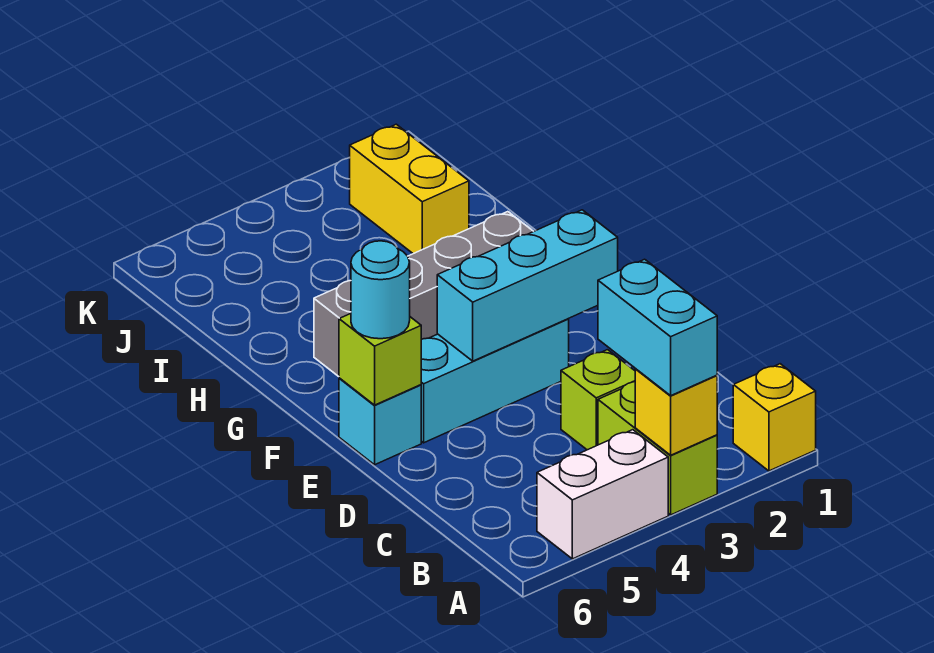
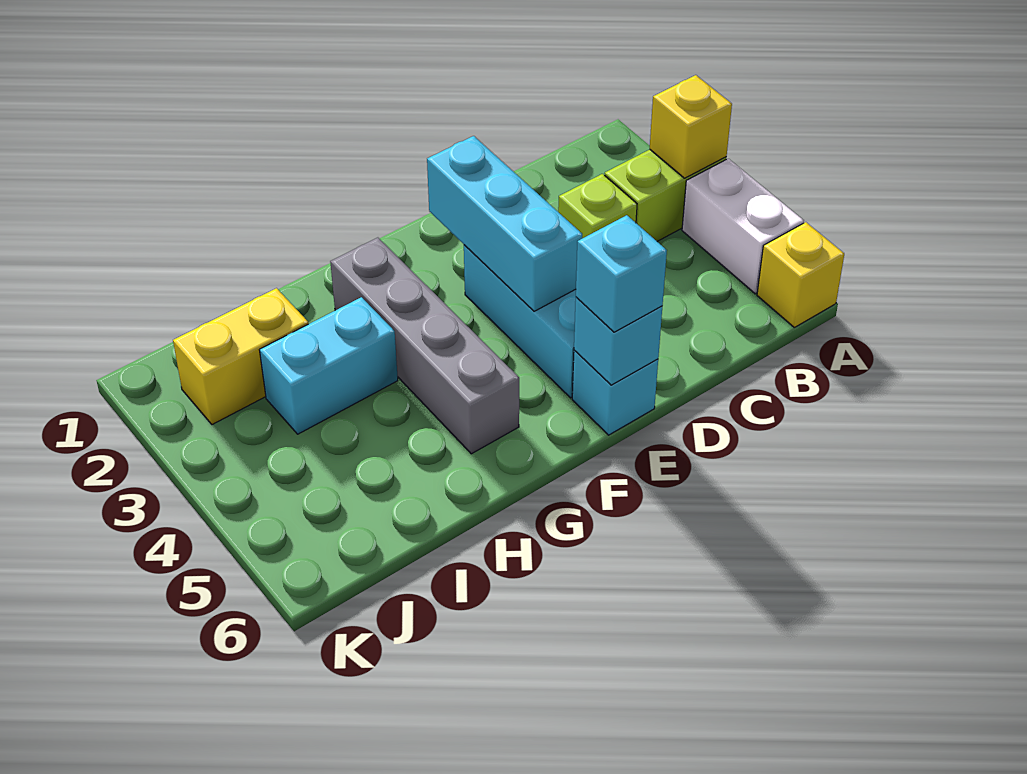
yellow brick A1 level 1 -> yellow brick A6 level 1
cyan brick A3:B3 level 3 -> cyan brick H3:I3 level 1
lime brick E6 level 2 -> cyan brick E6 level 2
cyan round brick E6 level 3 -> cyan brick E6 level 3

